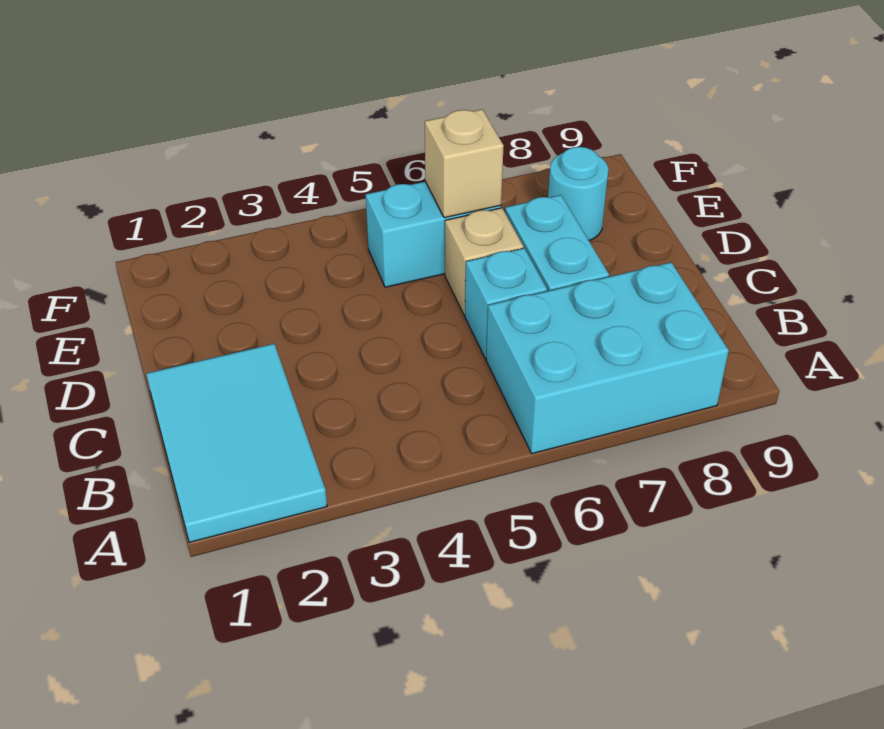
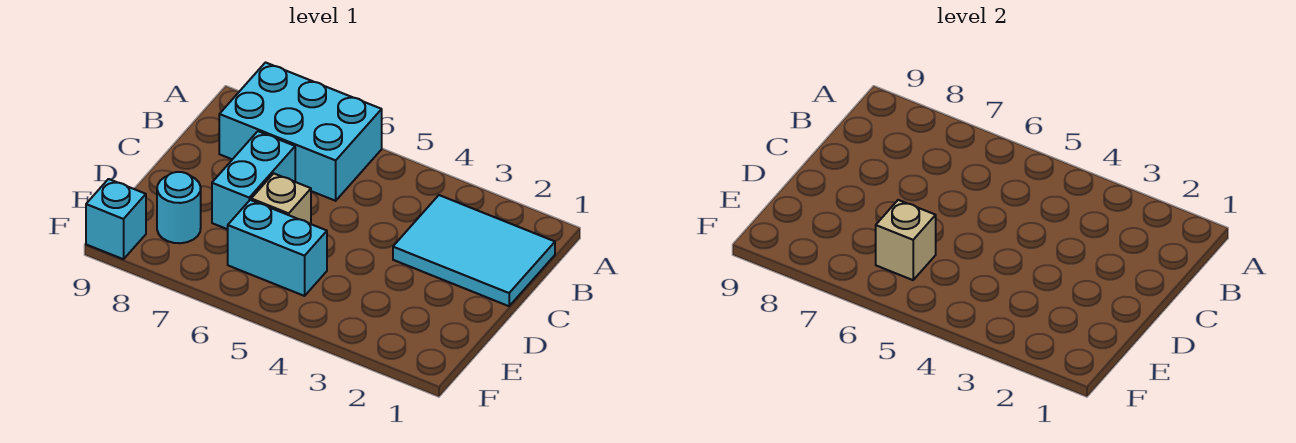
cyan tile A1:C2 level 1 -> cyan tile B1:C3 level 1
cyan brick C6 level 1 -> cyan brick F9 level 1

